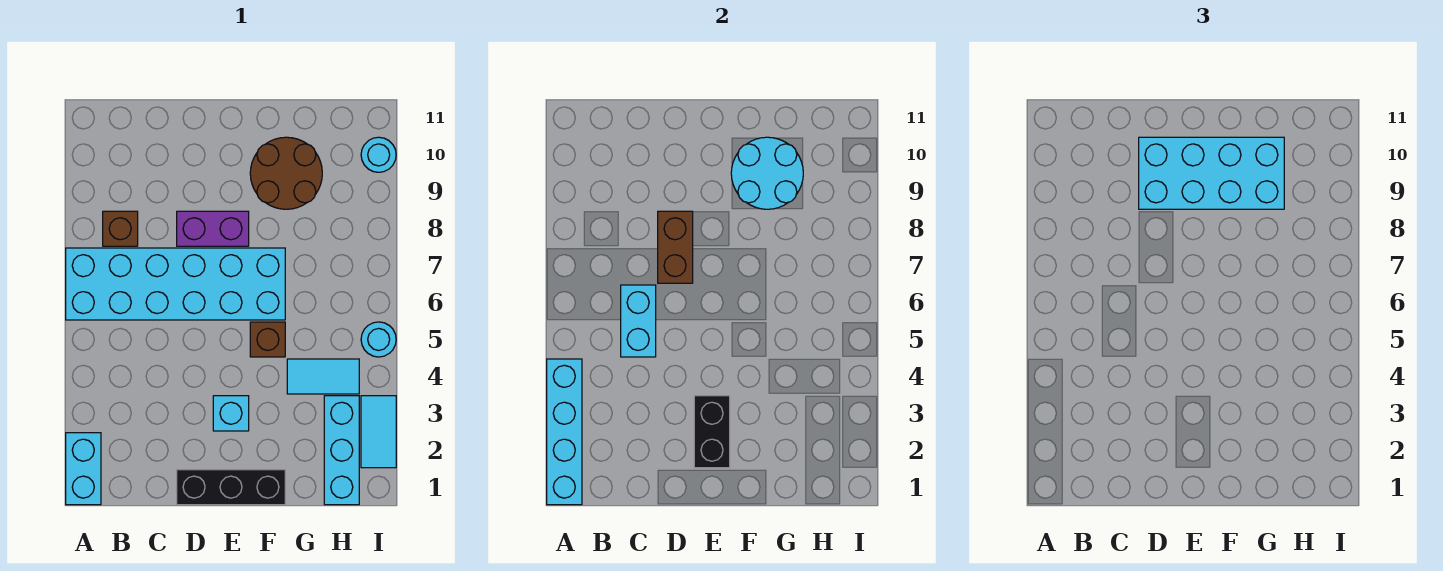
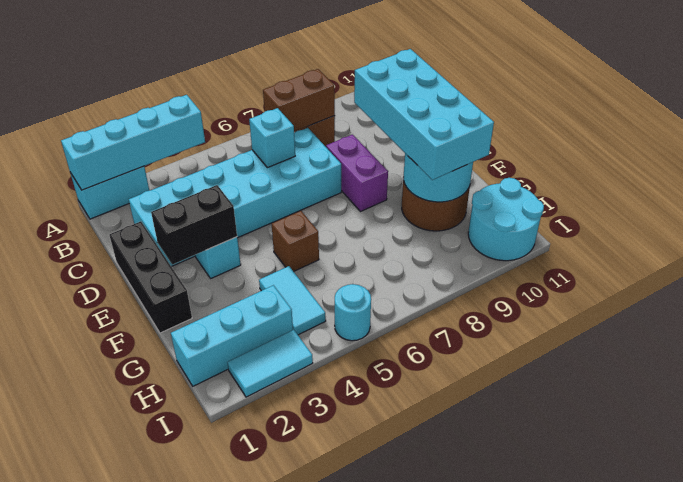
cyan brick A6:F7 level 1 -> cyan brick C2:D7 level 1
cyan brick C5:C6 level 2 -> cyan brick C6 level 2
brown brick D7:D8 level 2 -> brown brick B7:B8 level 2
cyan round brick I10 level 1 -> cyan round brick H10:I11 level 1

